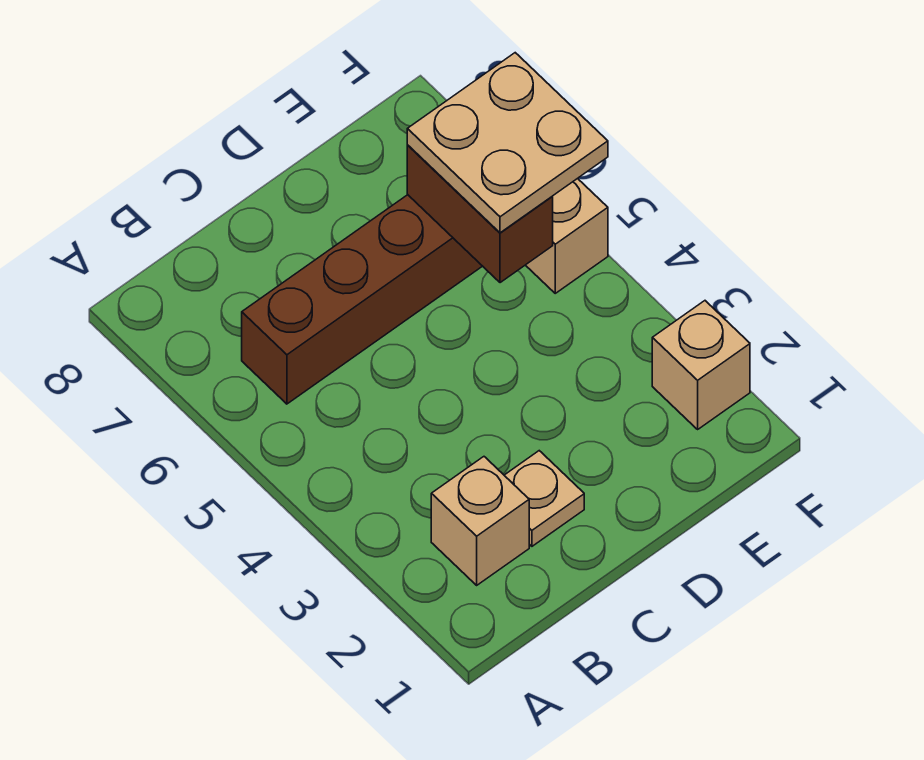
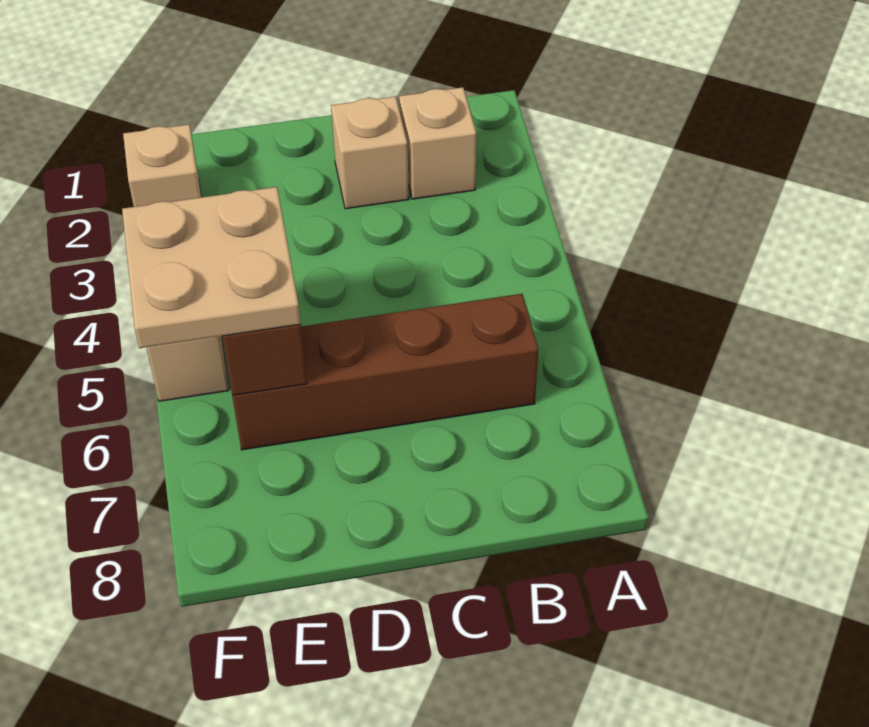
tan plate C2 level 1 -> tan brick C2 level 1

